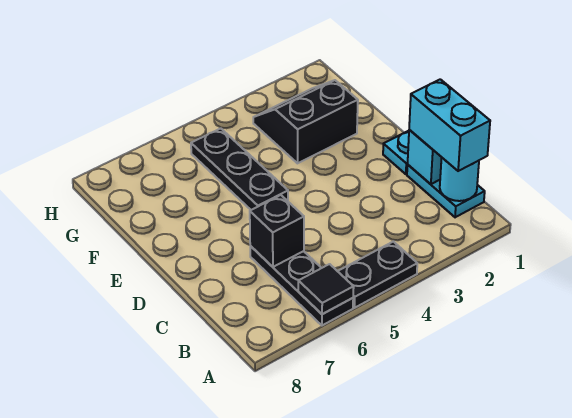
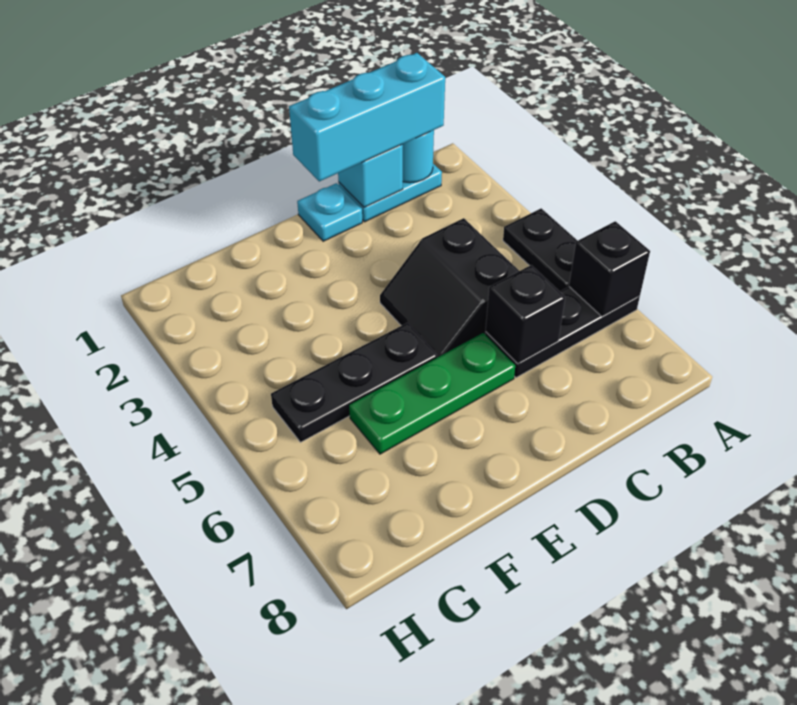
black tile A6 level 2 -> black brick A6 level 2
cyan brick B1:C1 level 3 -> cyan brick B1:D1 level 3
none -> green plate D6:F6 level 1
black slope F2:G3 level 1 top F -> black slope C4:D5 level 1 top C

